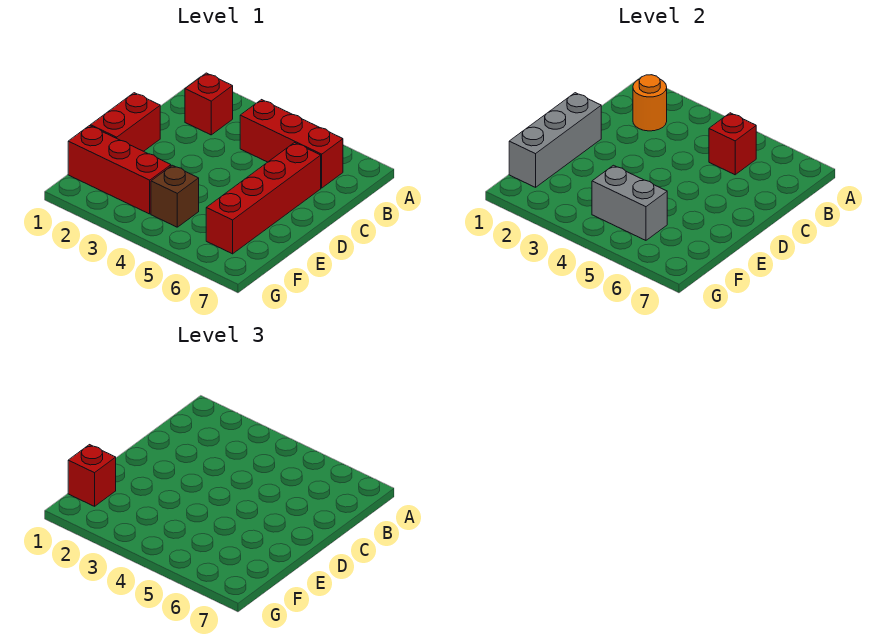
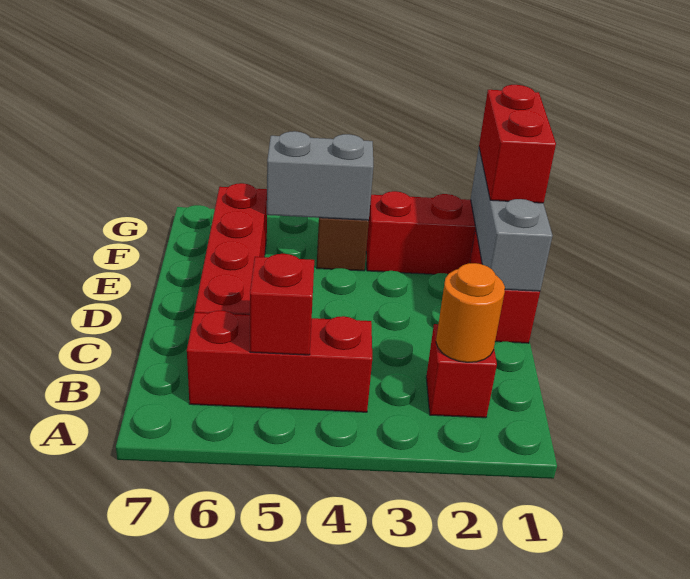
red brick F1 level 3 -> red brick E1:F1 level 3

